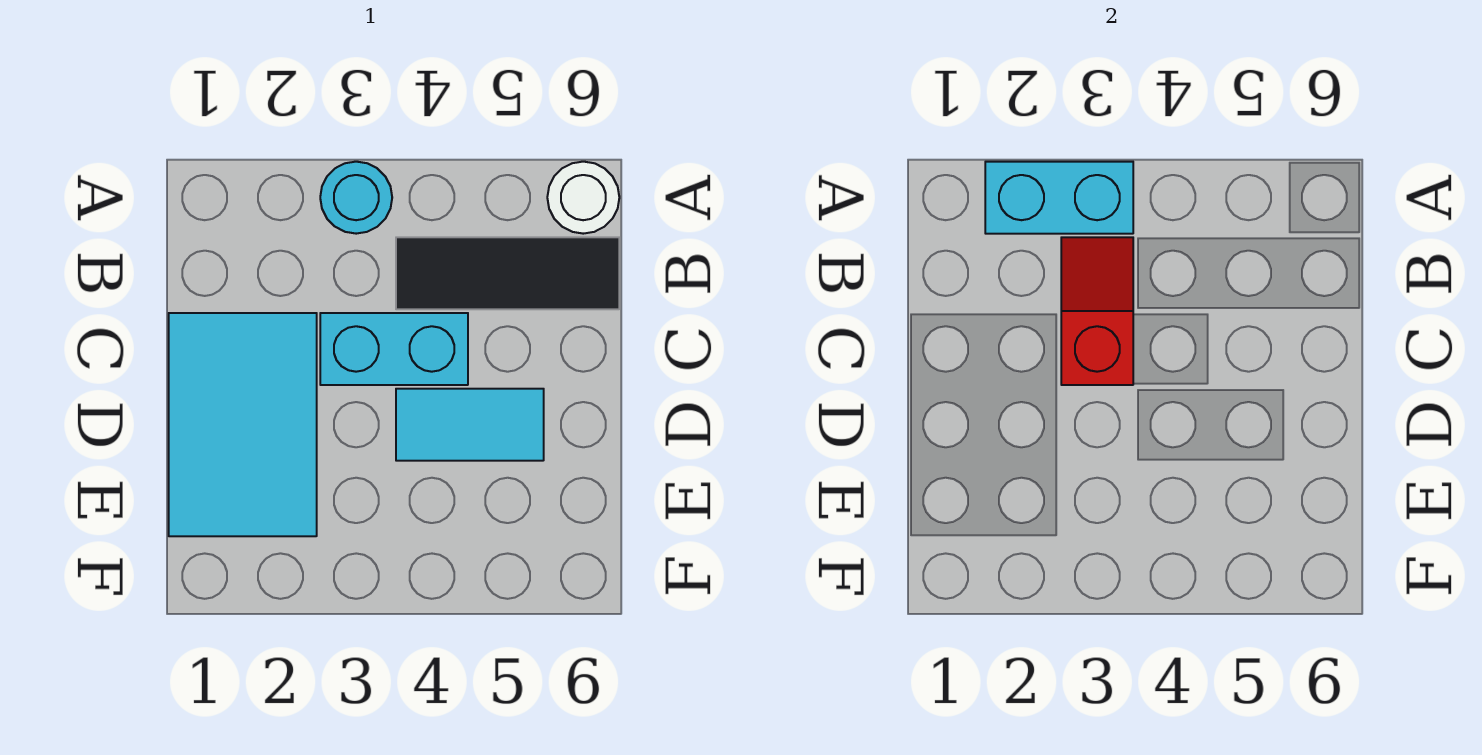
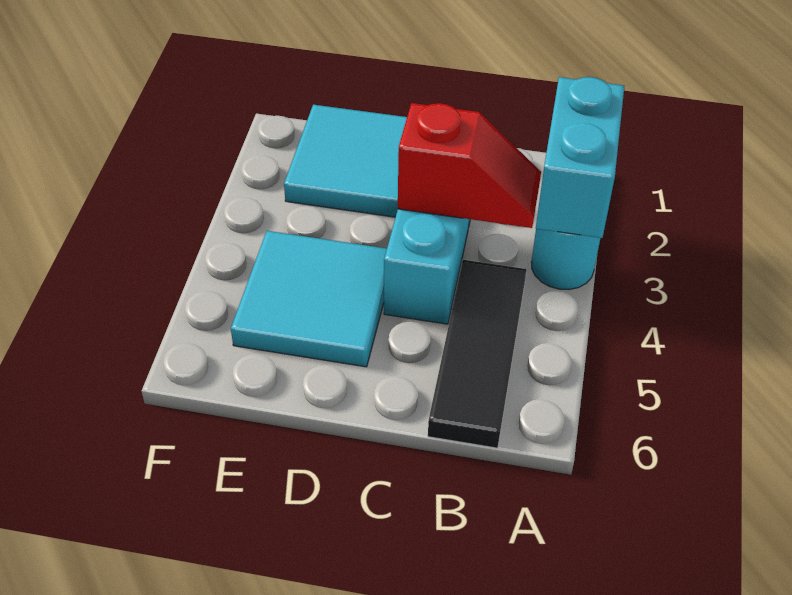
white round brick A6 level 1 -> none
cyan tile D4:D5 level 1 -> cyan tile D4:E5 level 1

